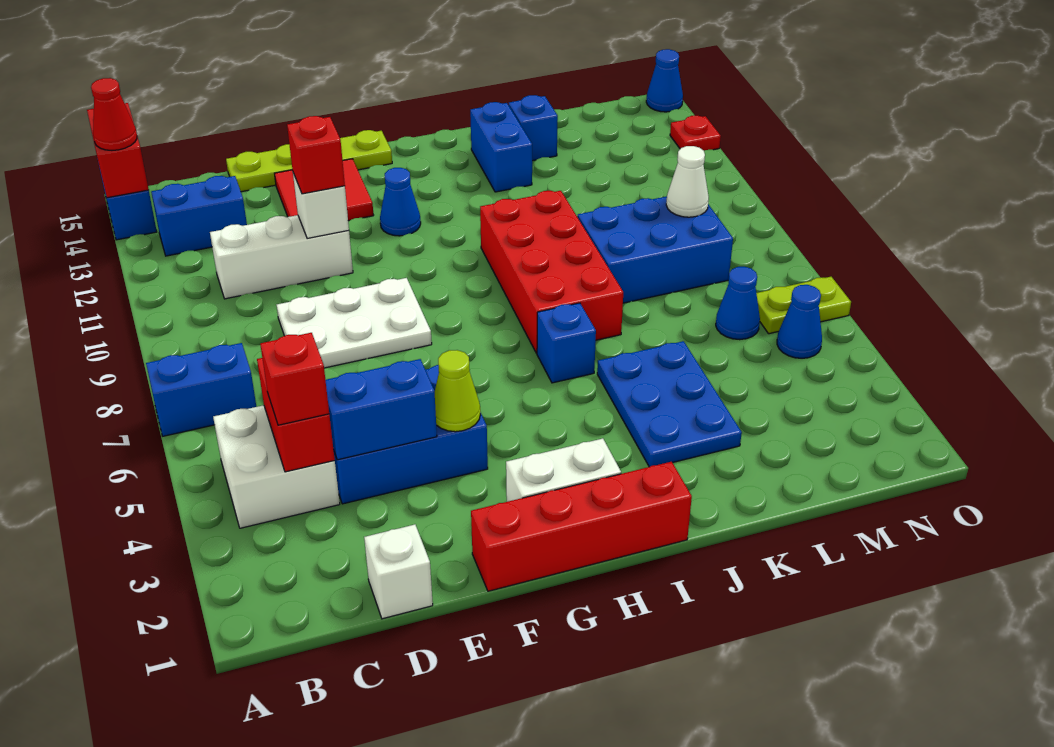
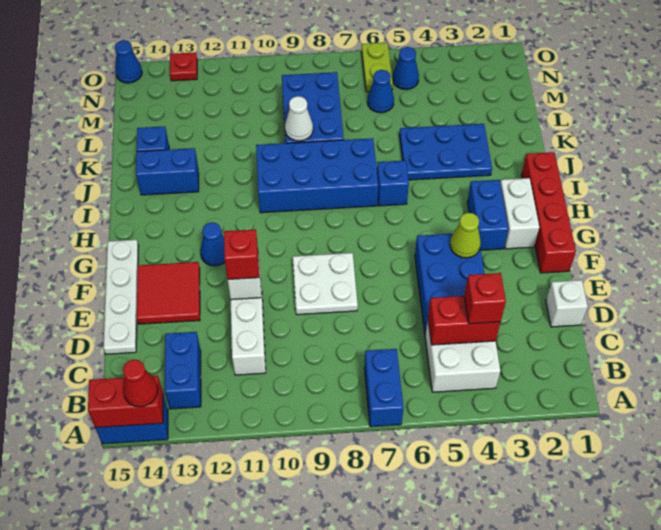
blue brick D4:E4 level 2 -> blue brick G3:H3 level 1
white plate D8:F9 level 1 -> white plate E8:F9 level 1
lime plate D15:G15 level 1 -> white plate D15:G15 level 1
red brick I7:J10 level 1 -> blue brick I7:J10 level 1
white cone M9 level 2 -> white cone K9 level 2

